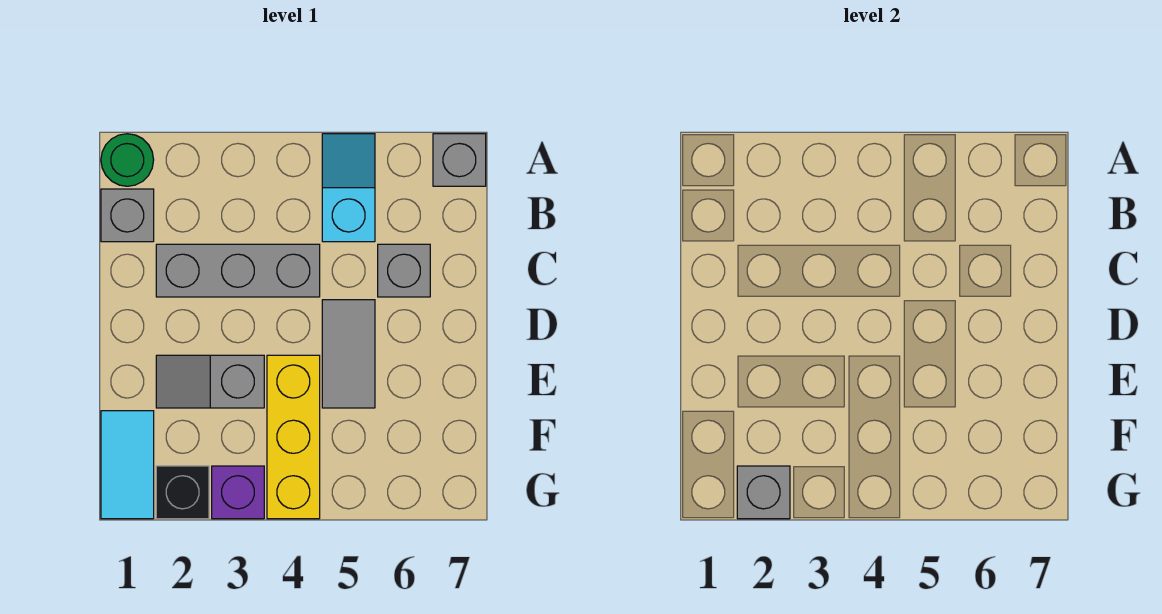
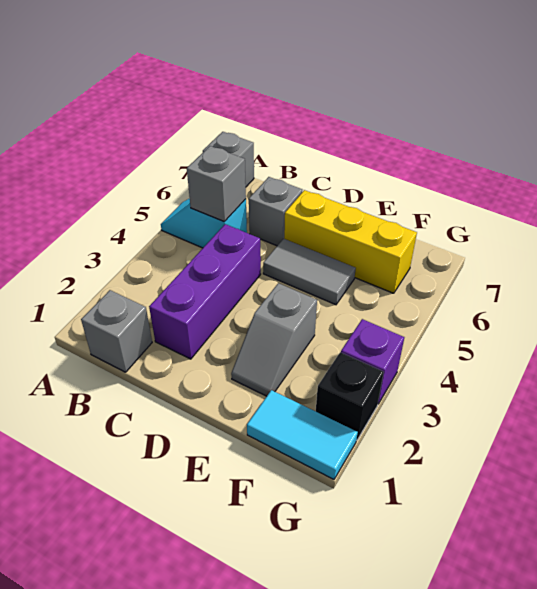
green round brick A1 level 1 -> none
grey brick C2:C4 level 1 -> purple brick C2:C4 level 1
yellow brick E4:G4 level 1 -> yellow brick D6:F6 level 1
grey brick G2 level 2 -> grey brick B5 level 2

